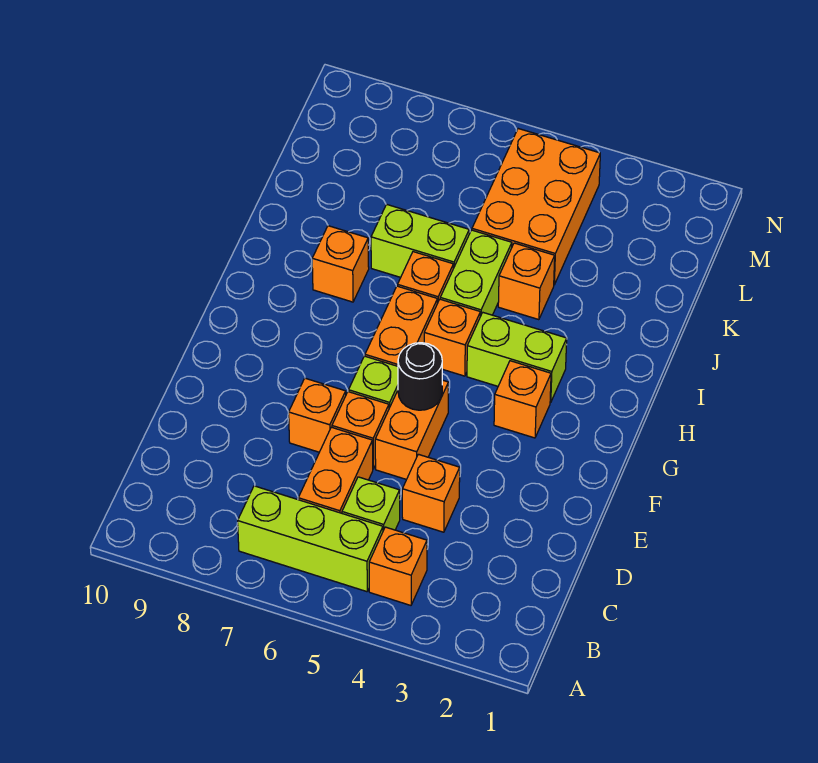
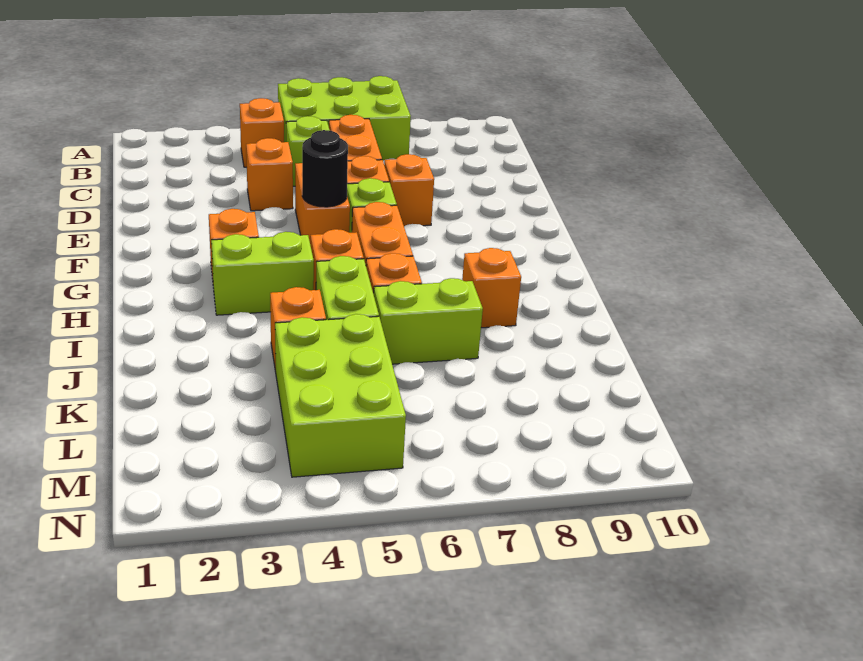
lime brick B5:B7 level 1 -> lime brick A5:B7 level 1
orange brick K4:M5 level 1 -> lime brick K4:M5 level 1

